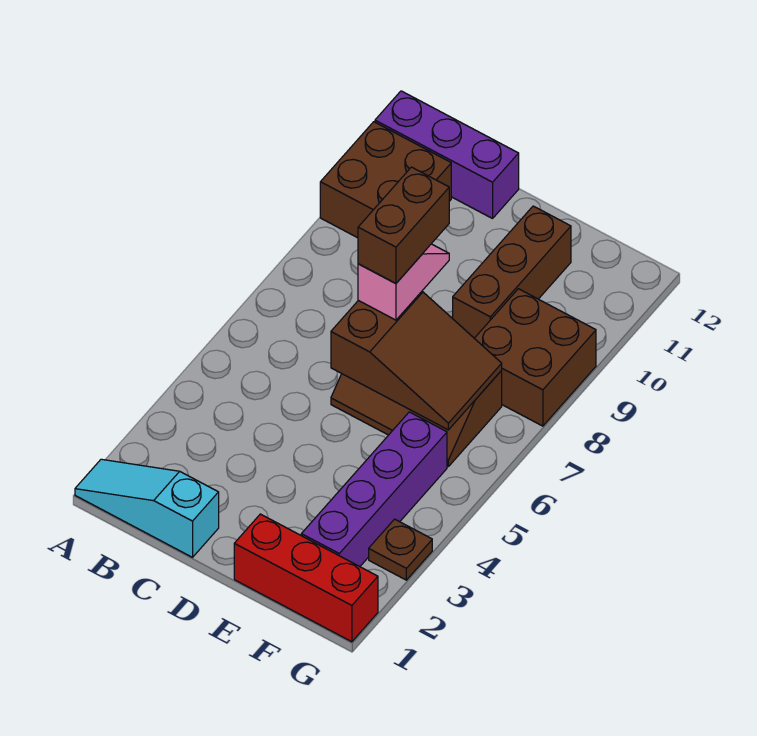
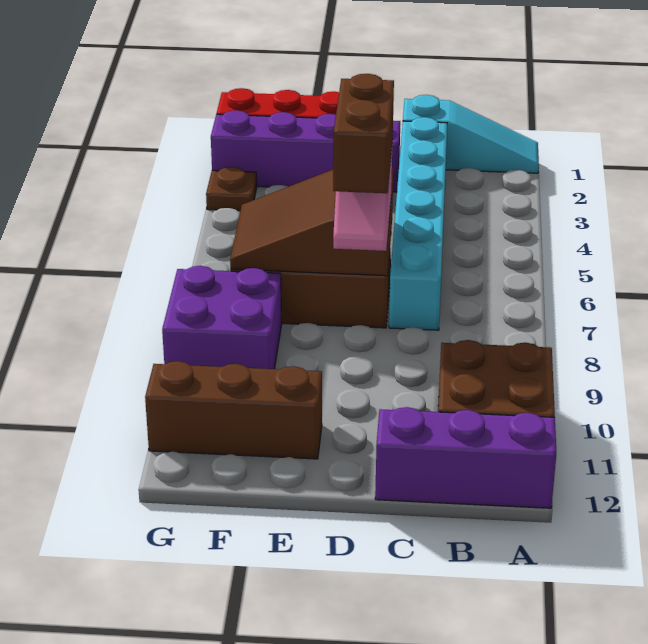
none -> cyan brick C2:C7 level 1
brown brick E9:E11 level 1 -> brown brick E11:G11 level 1
purple brick F2:F5 level 1 -> purple brick D2:G2 level 1
brown brick F8:G9 level 1 -> purple brick F8:G9 level 1

